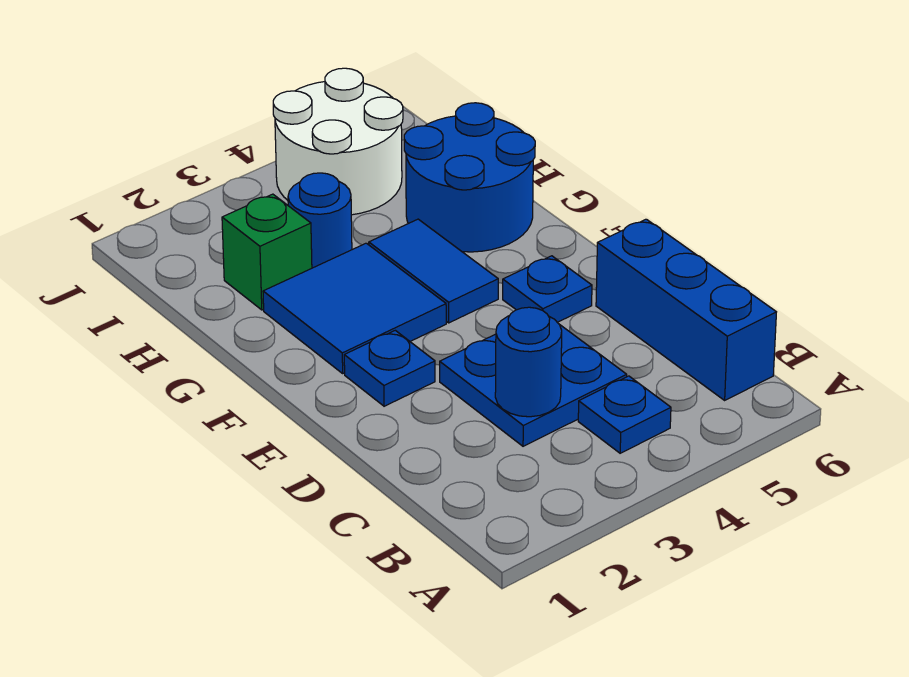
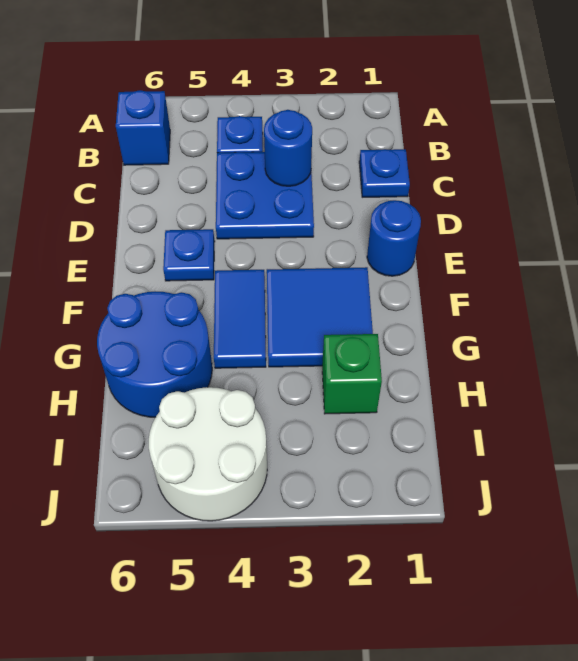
blue brick B6:D6 level 1 -> blue brick B6 level 1
blue plate E2 level 1 -> blue plate C1 level 1
blue round brick H3 level 1 -> blue round brick E1 level 1

